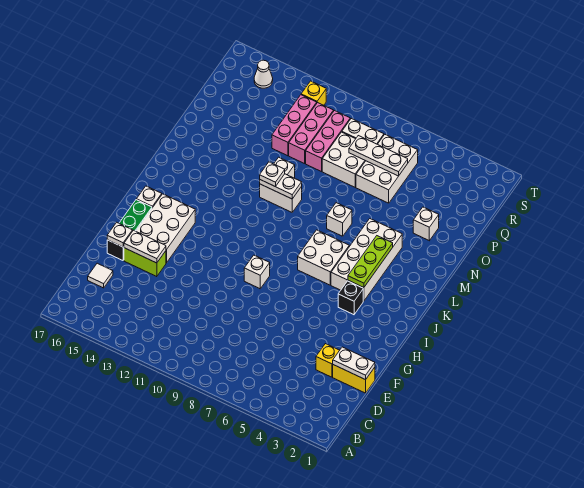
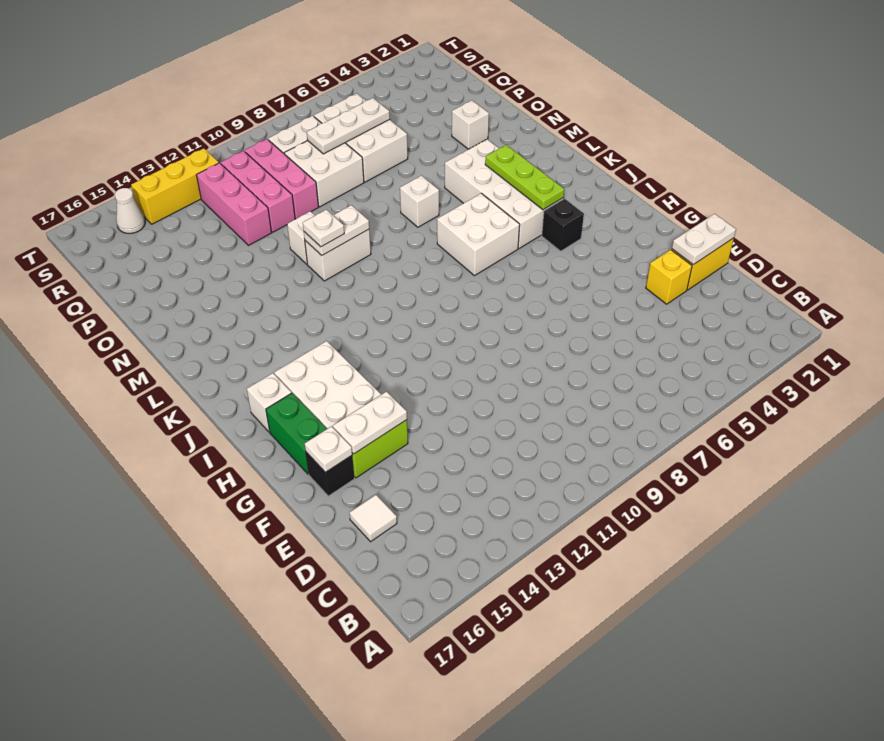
white brick H9 level 1 -> none
yellow brick S12 level 1 -> yellow brick S12:S14 level 1

